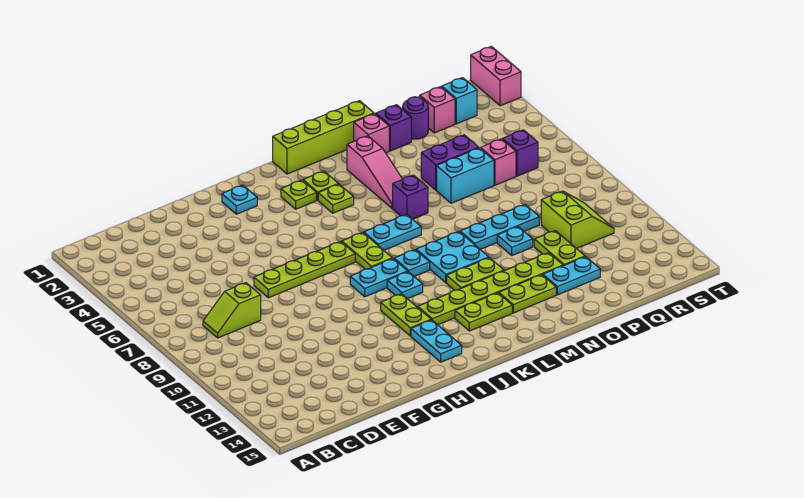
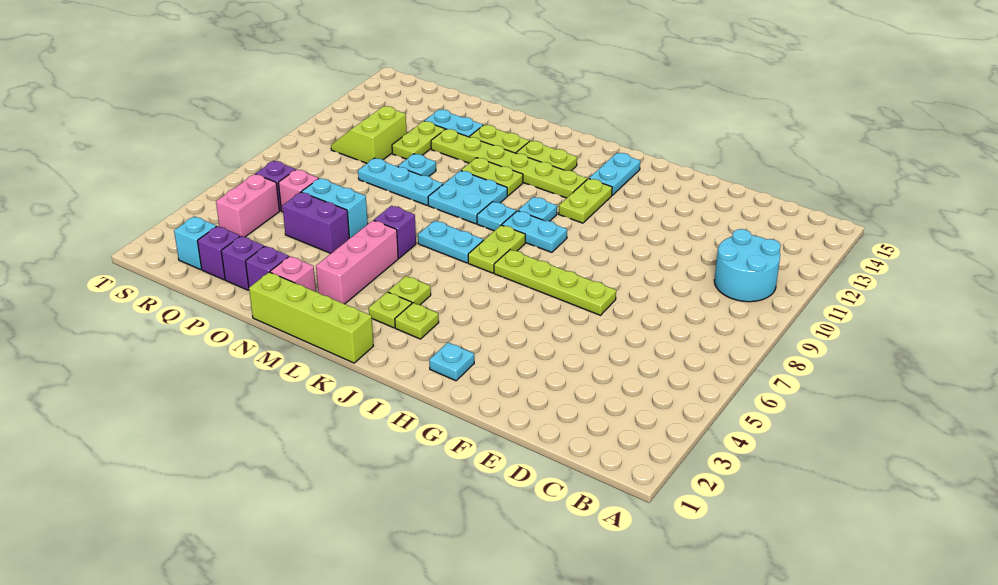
none -> cyan round brick B10:C11 level 1
lime slope C8:D8 level 1 top D -> none
pink slope M3:M5 level 1 top 3 -> pink brick M3:M5 level 1
purple round brick P2 level 1 -> purple brick P2 level 1
pink brick Q2 level 1 -> purple brick Q2 level 1
pink brick T1:T2 level 1 -> pink brick R4:R5 level 1

